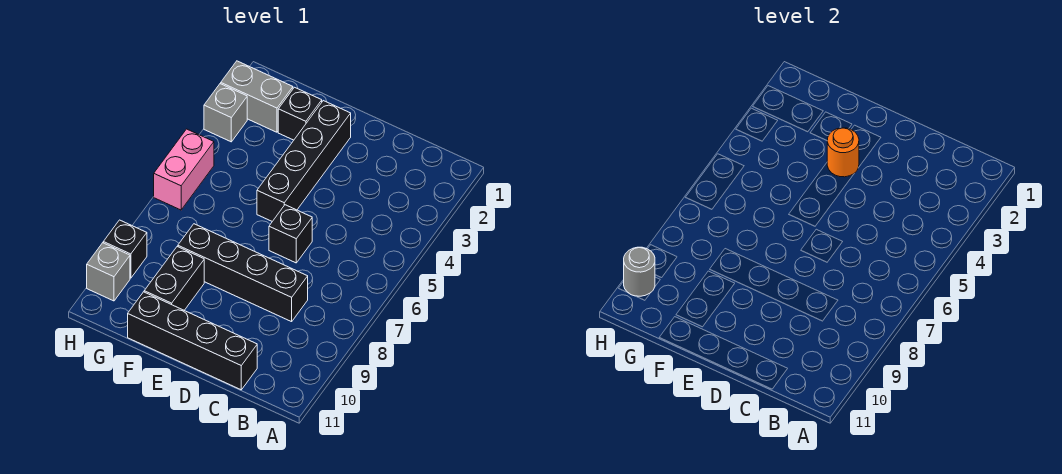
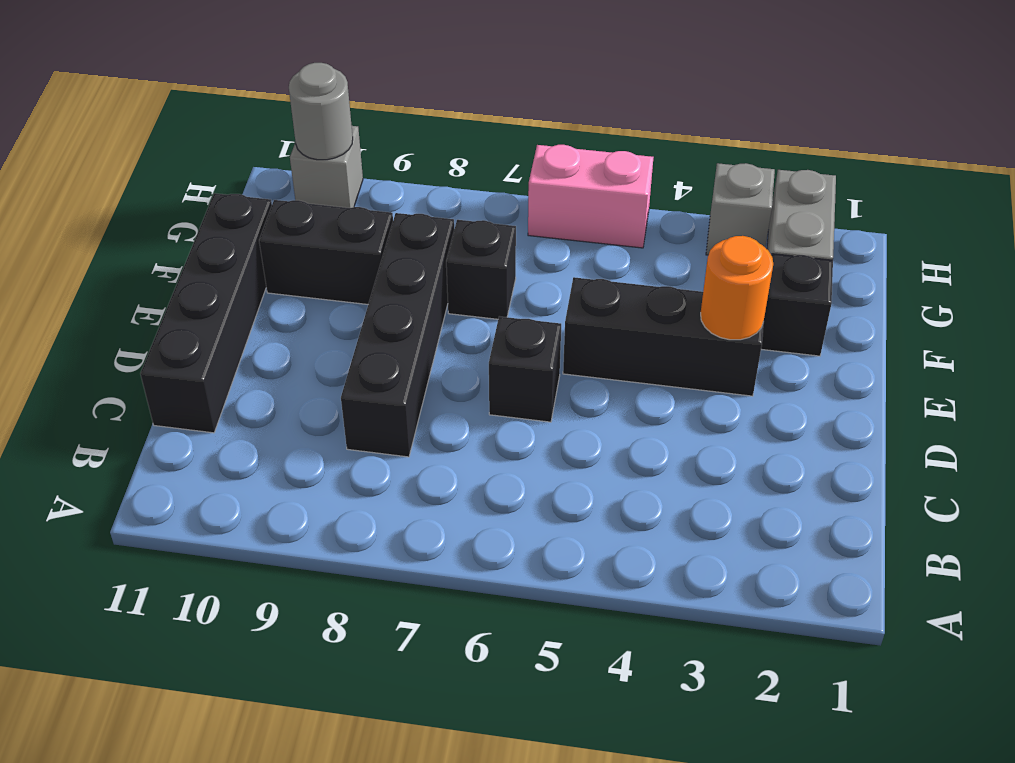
black brick E2:E5 level 1 -> black brick E3:E5 level 1
black brick H9 level 1 -> black brick F7 level 1

